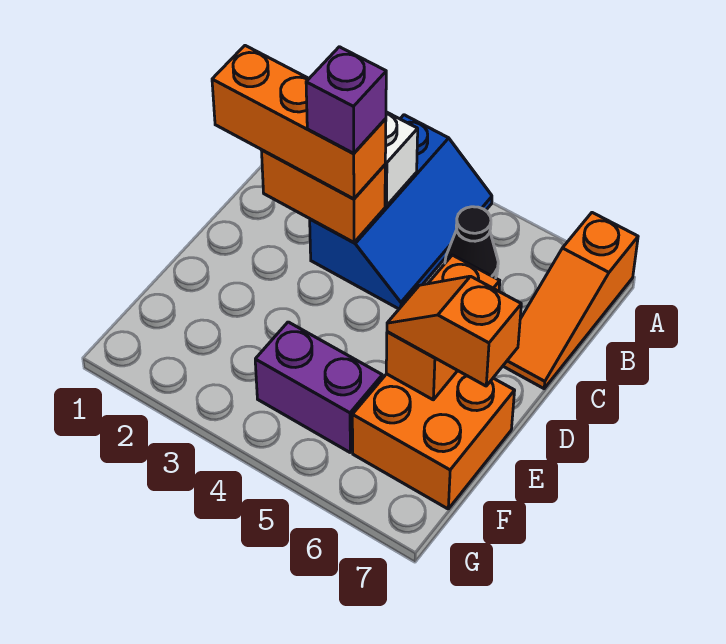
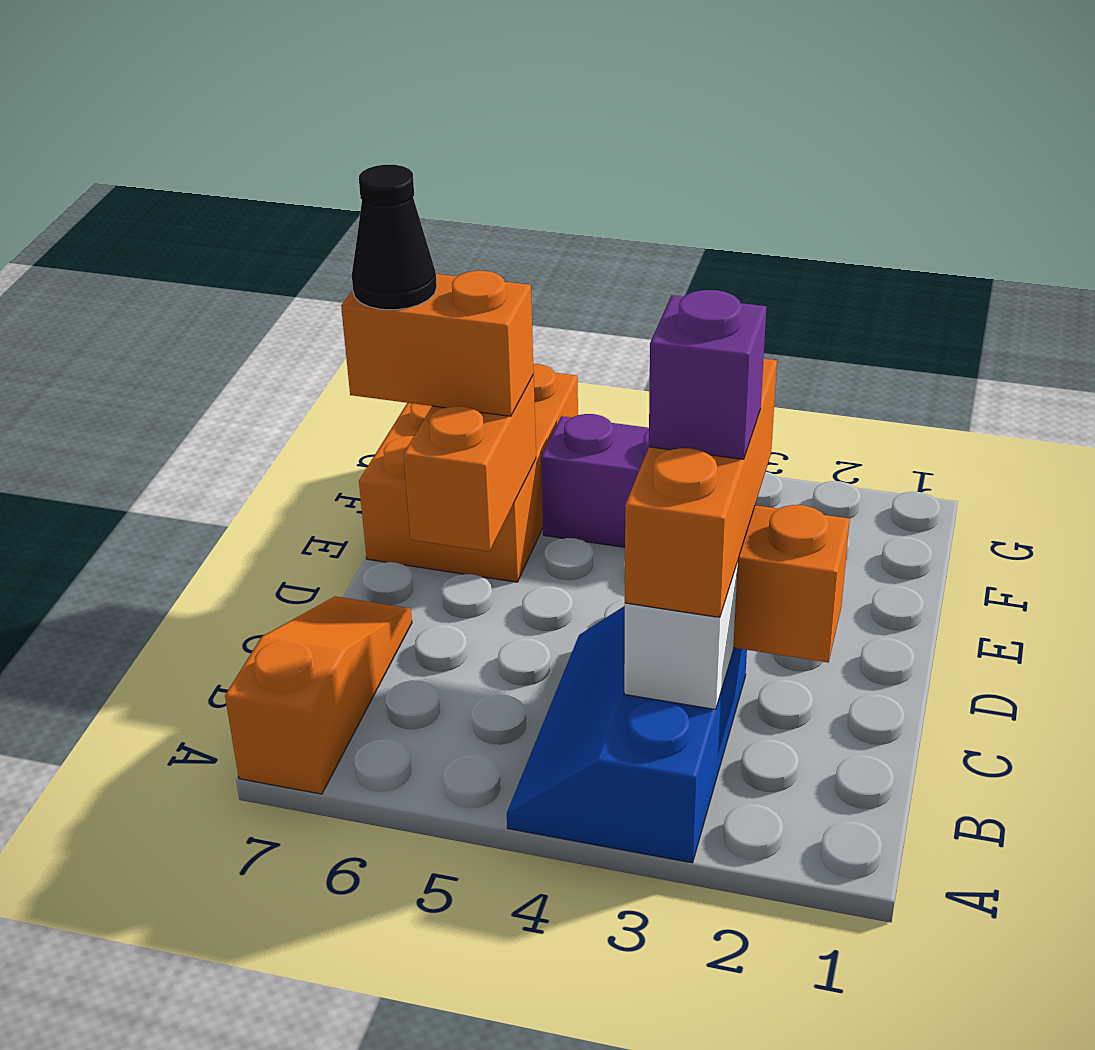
black cone B5 level 1 -> black cone E7 level 4
orange brick C1:C3 level 3 -> orange brick B3:D3 level 3
orange brick E6:F7 level 1 -> orange brick E6:G7 level 1
orange slope E6:E7 level 3 top 7 -> orange brick E6:E7 level 3

